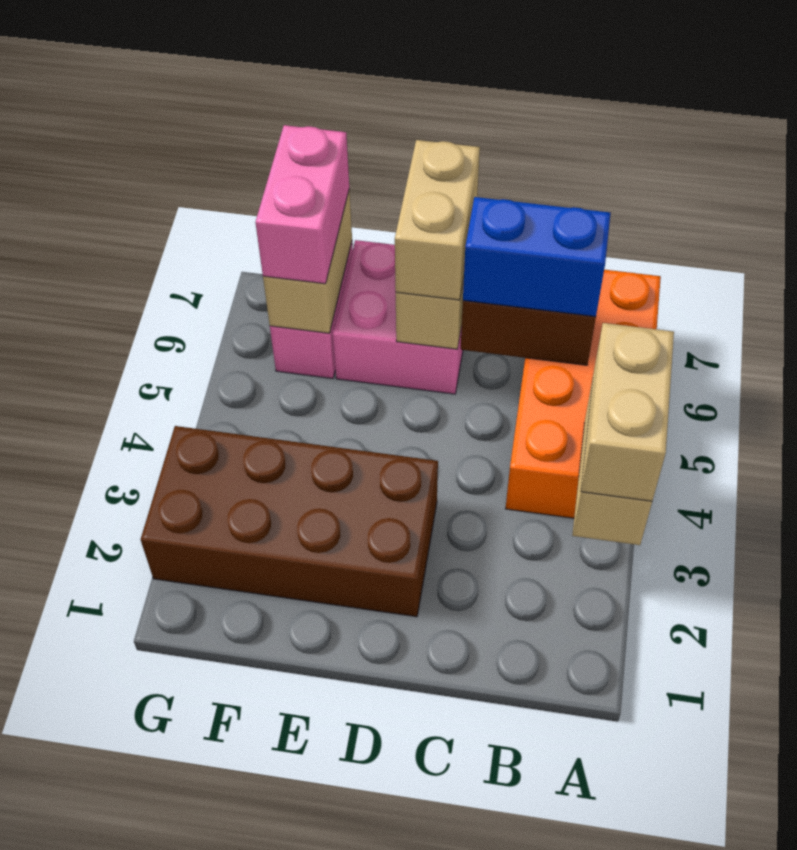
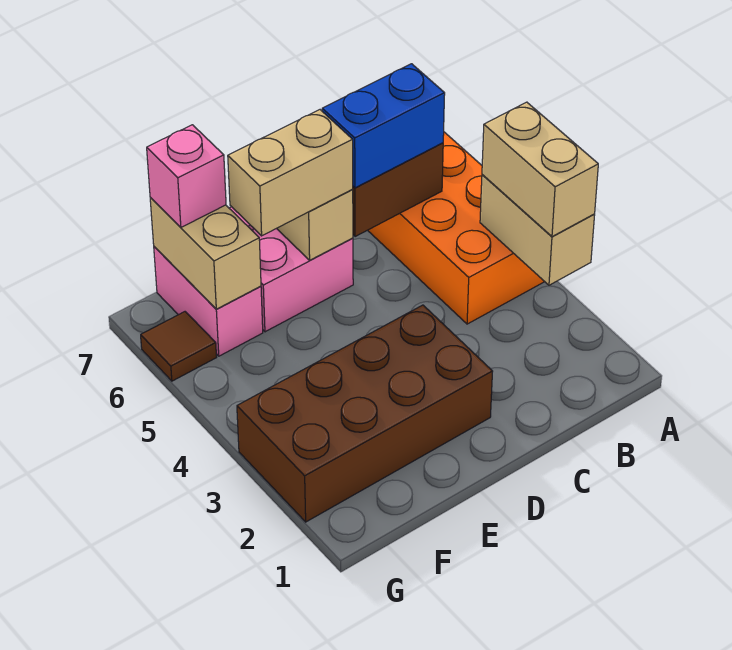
tan brick D6:D7 level 3 -> tan brick D6:E6 level 3
pink brick F6:F7 level 3 -> pink brick F7 level 3
none -> brown tile G6 level 1

